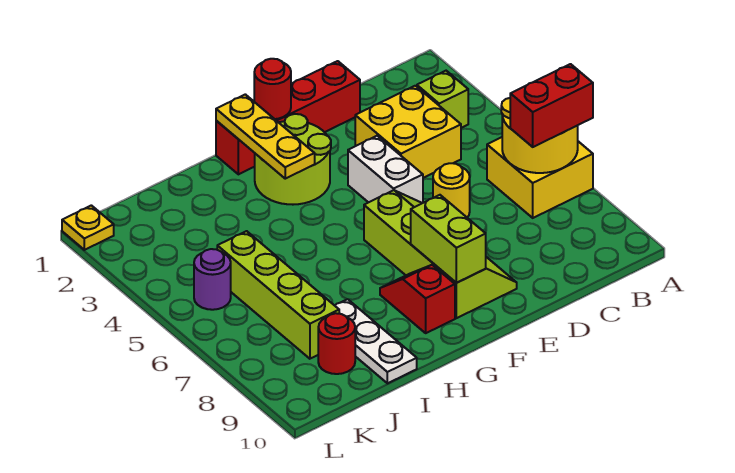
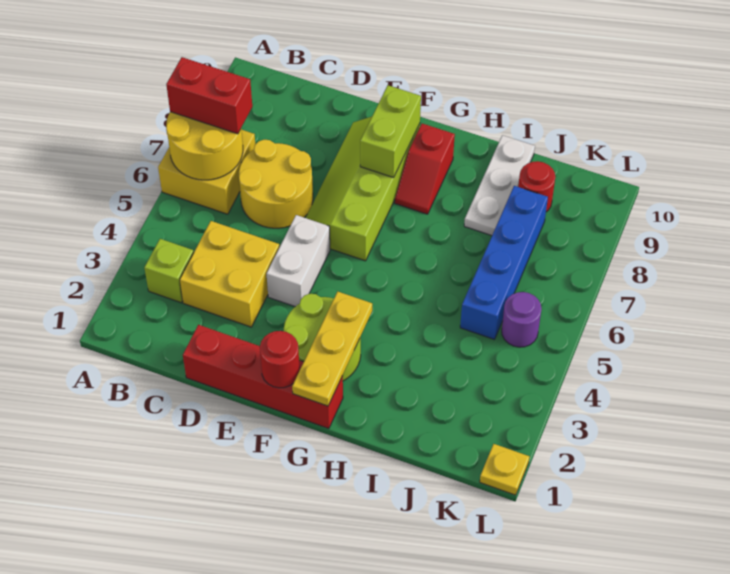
yellow round brick D6 level 1 -> yellow round brick C6:D7 level 1
lime brick J5:J8 level 1 -> blue brick J5:J8 level 1

